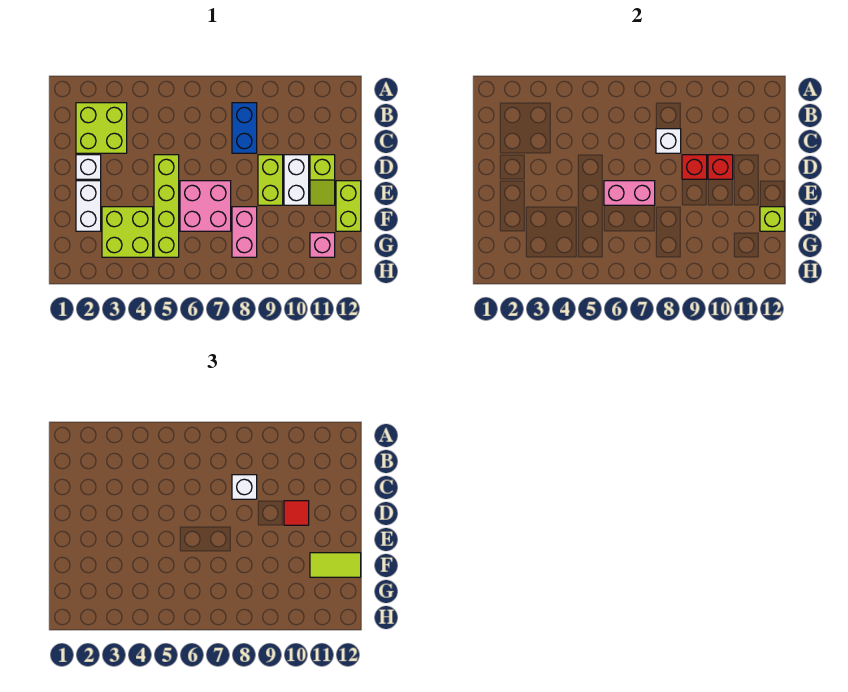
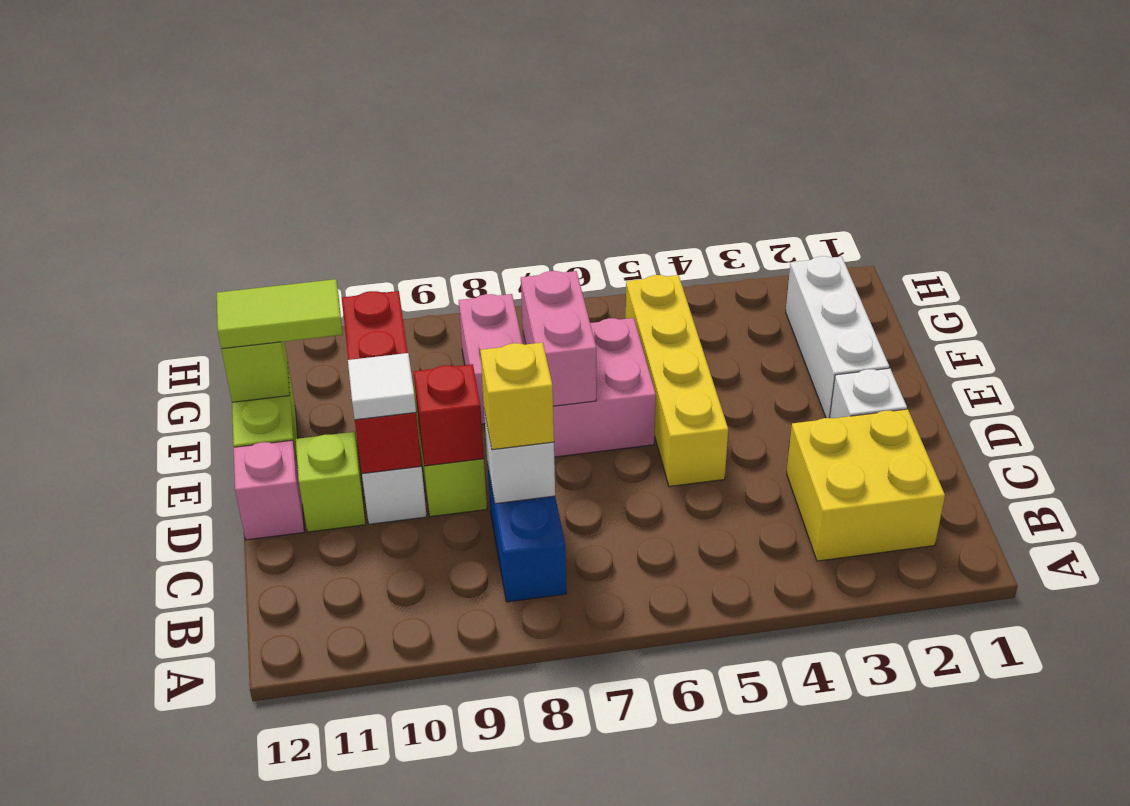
lime brick B2:C3 level 1 -> yellow brick B2:C3 level 1
white brick C8 level 3 -> yellow brick C8 level 3
lime brick D5:G5 level 1 -> yellow brick D5:G5 level 1
red brick D10 level 2 -> red brick D10:F10 level 2
red tile D10 level 3 -> white tile D10 level 3
white brick E2:F2 level 1 -> white brick E2:G2 level 1
pink brick E6:E7 level 2 -> pink brick E7:F7 level 2
lime brick F3:G4 level 1 -> none
pink brick G11 level 1 -> pink brick D12 level 1

